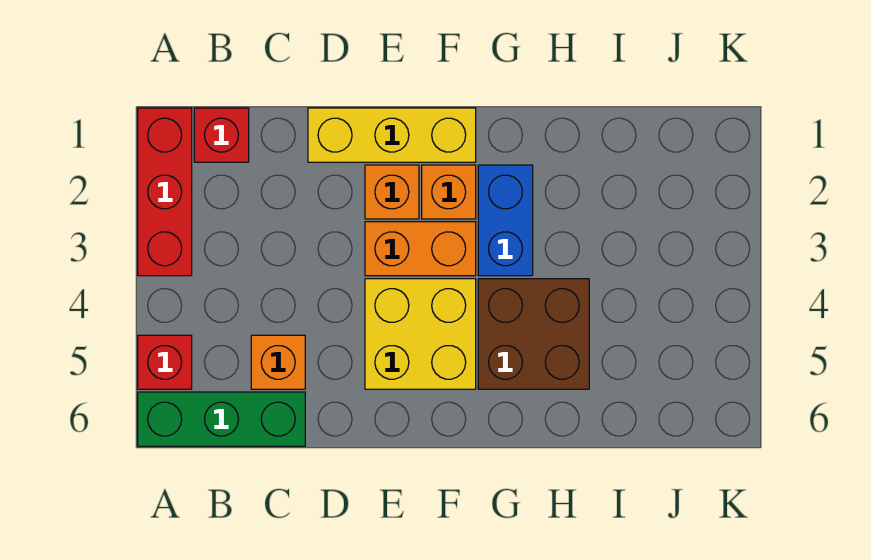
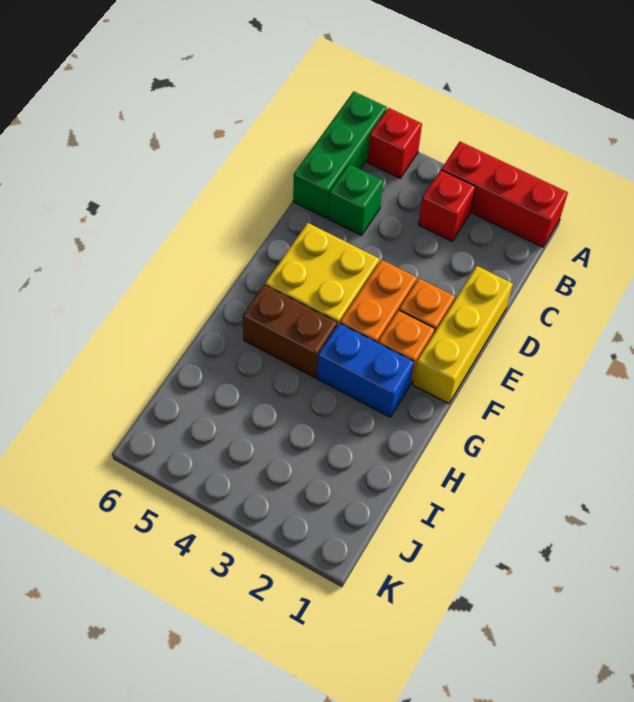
red brick B1 level 1 -> red brick B3 level 1
orange brick C5 level 1 -> green brick C5 level 1
brown brick G4:H5 level 1 -> brown brick G4:G5 level 1

